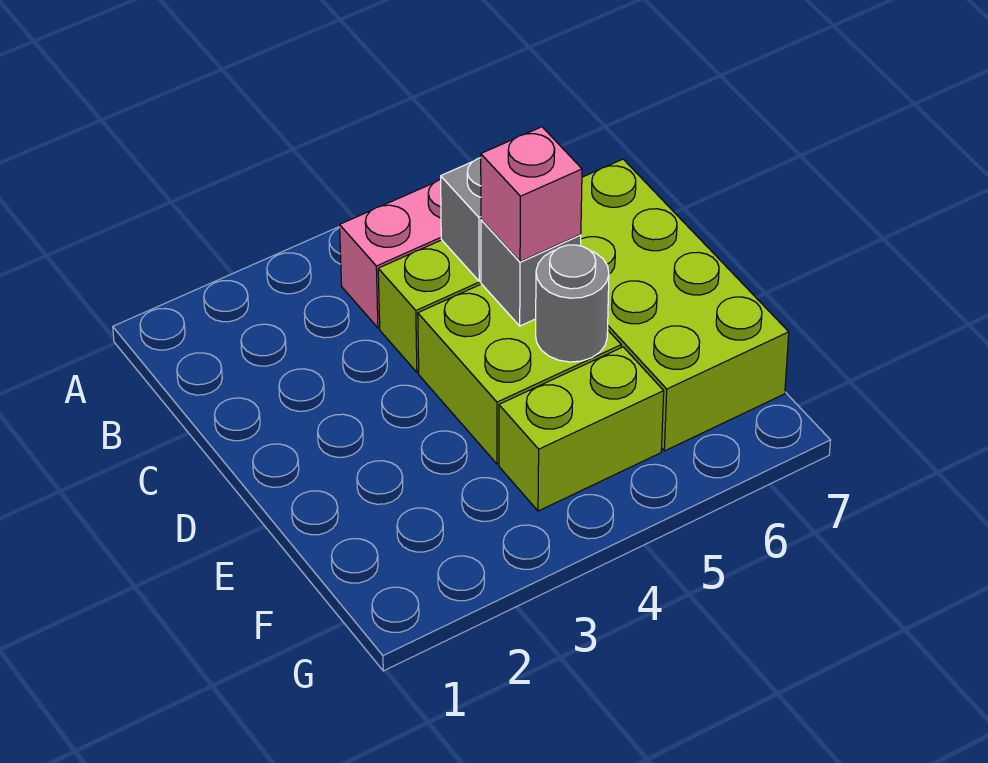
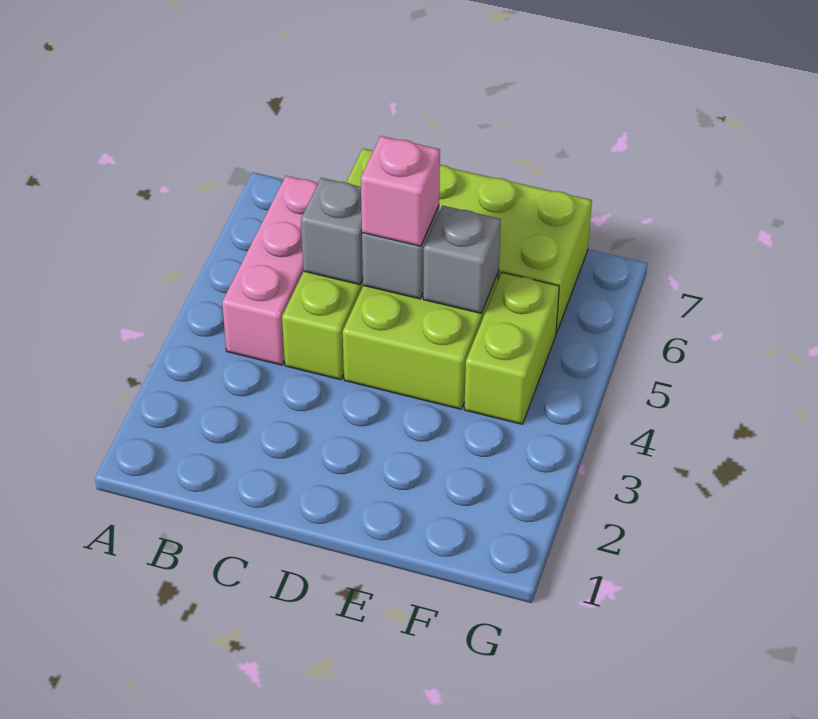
grey round brick E5 level 2 -> grey brick E5 level 2

